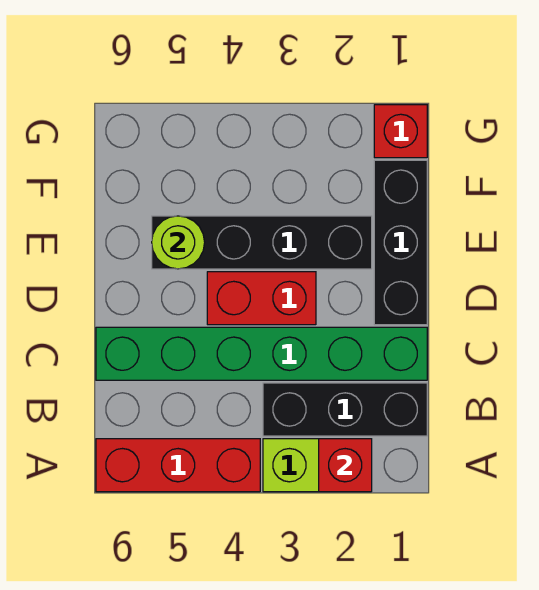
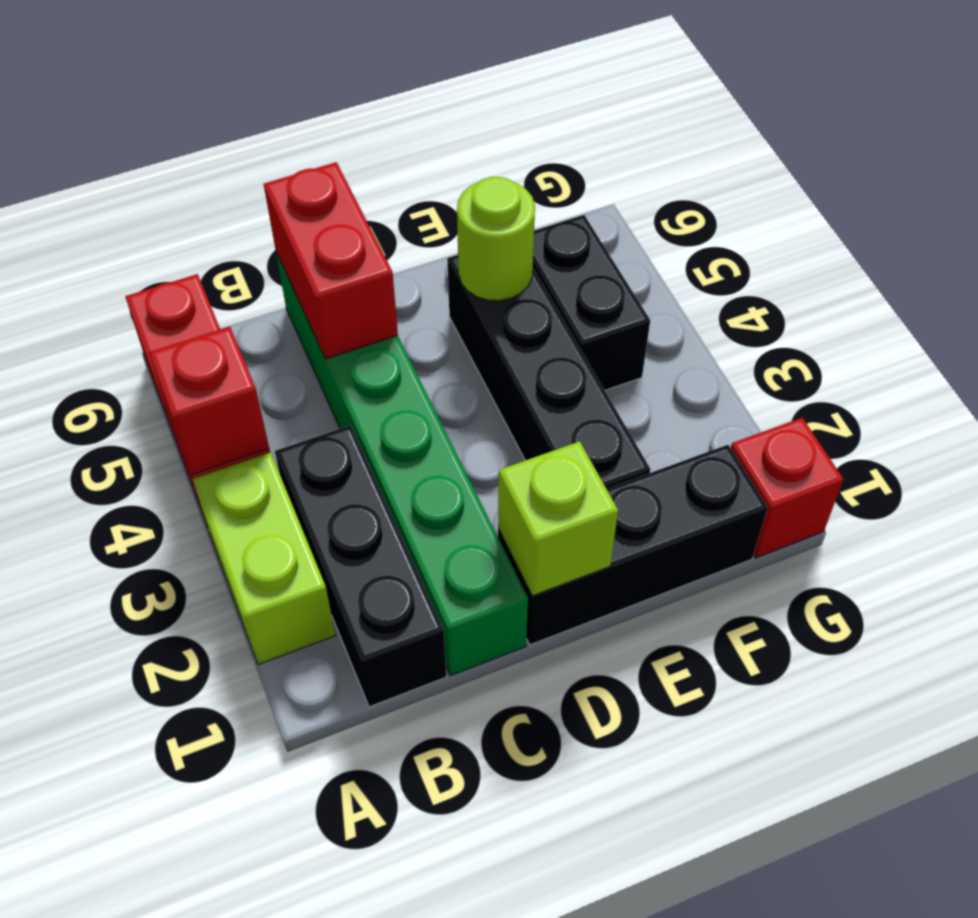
red brick A2 level 2 -> red brick A4 level 2
none -> lime brick D1 level 2
red brick D3:D4 level 1 -> red brick C5:C6 level 2
none -> black brick F4:F5 level 1

